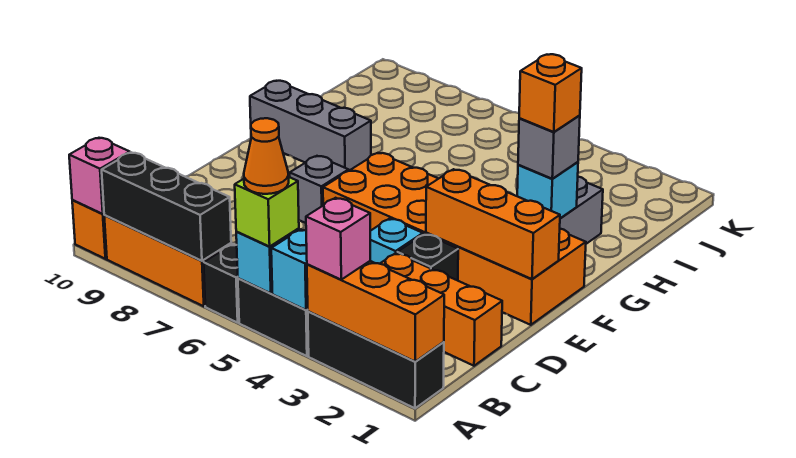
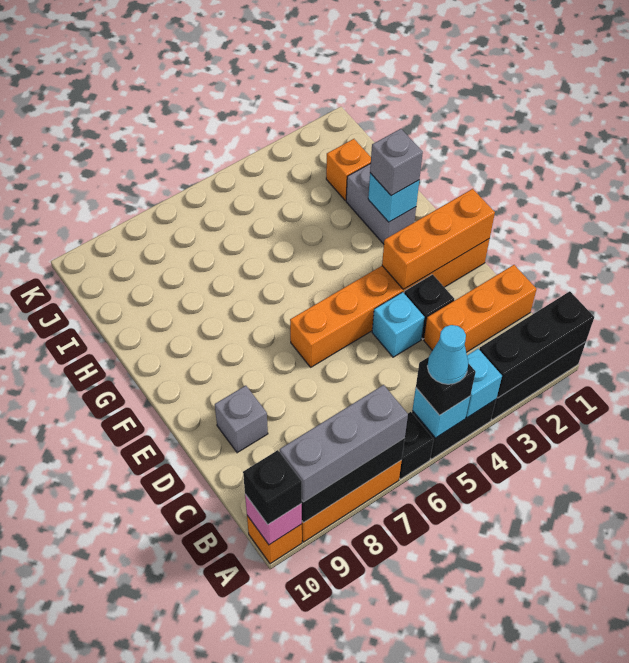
orange brick A1:A3 level 2 -> black brick A1:A3 level 2
pink brick A3 level 3 -> none
lime brick A5 level 3 -> black brick A5 level 3
orange cone A5 level 4 -> cyan cone A5 level 4
none -> black brick A10 level 3
orange brick E1:F6 level 1 -> orange brick E1:E6 level 1
grey brick E7 level 1 -> grey brick D9 level 1
orange brick G2 level 4 -> orange brick I2 level 1
grey brick G8:G10 level 1 -> grey brick A7:A9 level 3

